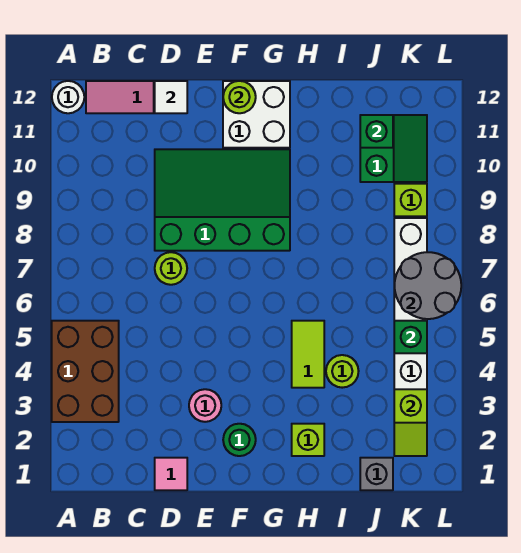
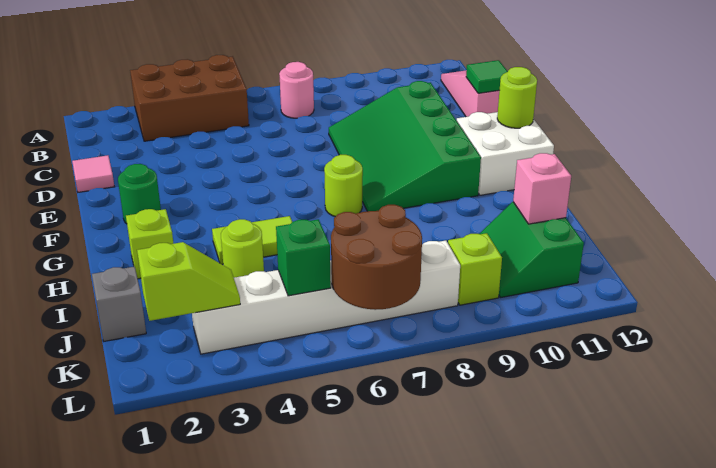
white round brick A12 level 1 -> none
lime round brick D7 level 1 -> lime round brick G7 level 1
green slope D8:G10 level 1 top 8 -> green slope D8:G10 level 1 top 10
white tile D12 level 2 -> green tile D12 level 2
pink round brick E3 level 1 -> pink round brick B7 level 1
green slope J10:K11 level 1 top J -> green slope J10:K11 level 1 top 11
green brick J11 level 2 -> pink brick J11 level 2
lime slope K2:K3 level 2 top 3 -> lime slope K2:K3 level 2 top 2
grey round brick K6:L7 level 2 -> brown round brick K6:L7 level 2

